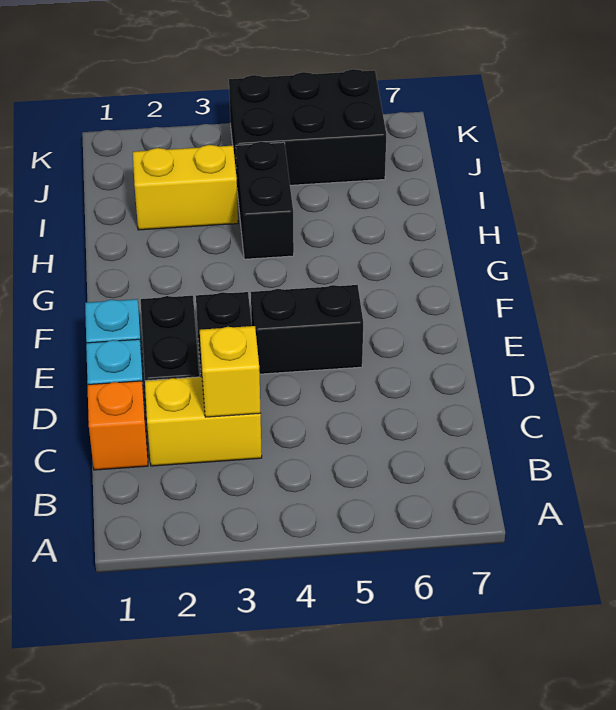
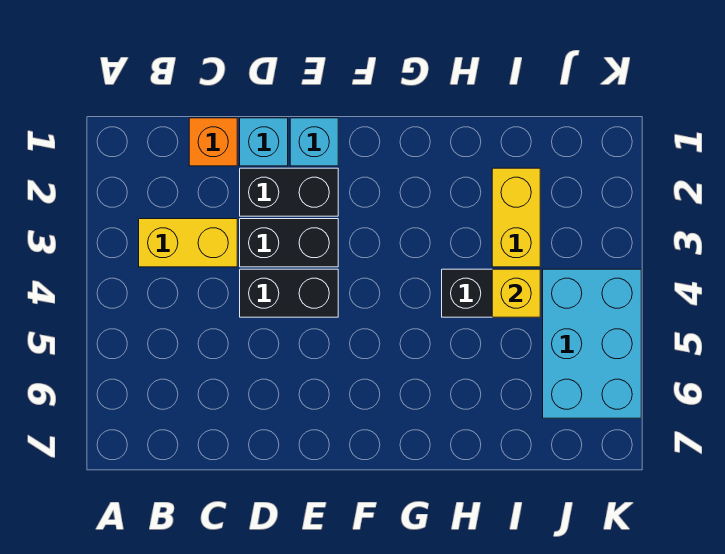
yellow brick C2:C3 level 1 -> yellow brick B3:C3 level 1
yellow brick C3 level 2 -> yellow brick I4 level 2
black brick E4:E5 level 1 -> black brick D4:E4 level 1
black brick J4:K6 level 1 -> cyan brick J4:K6 level 1

